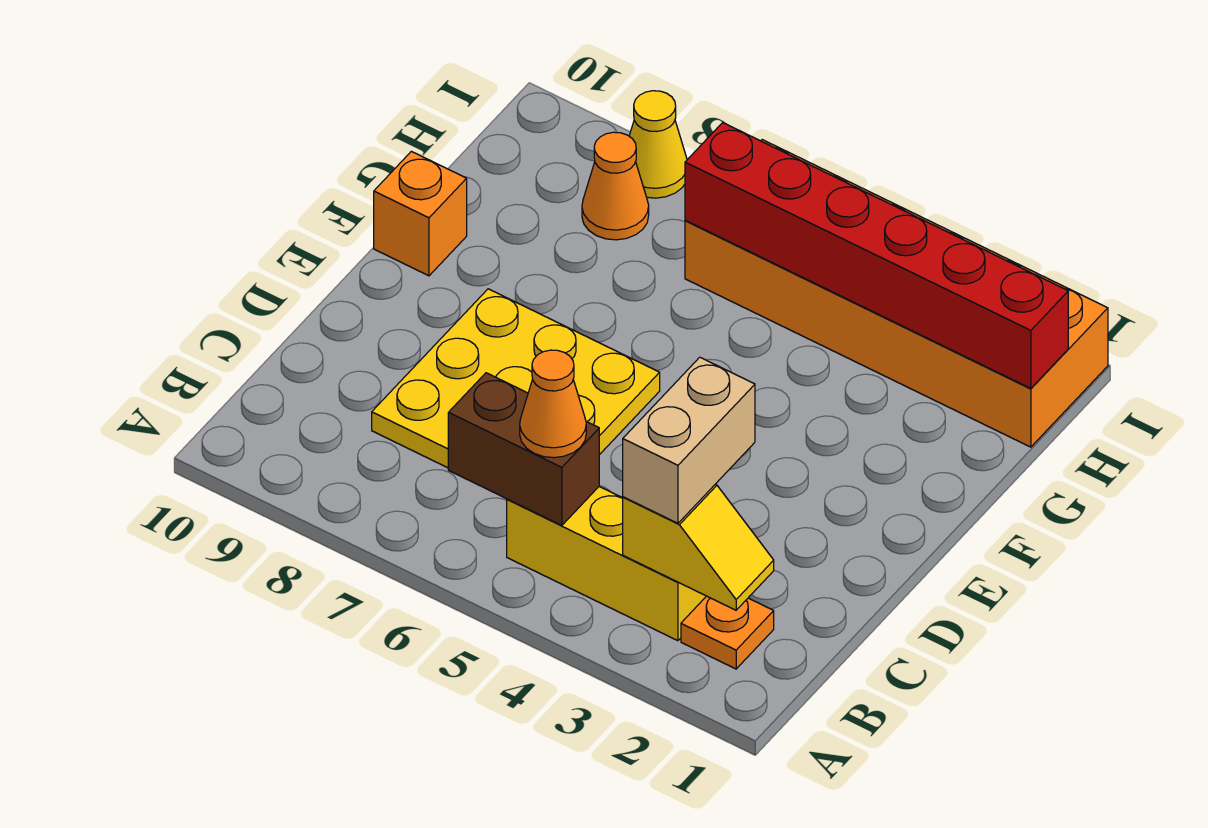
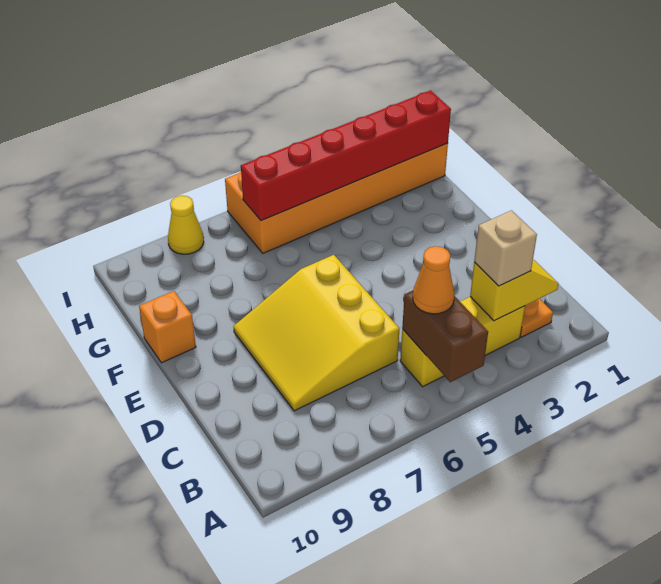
tan brick B3:C3 level 3 -> tan brick B3 level 3
brown brick B5:B6 level 2 -> brown brick A5:B5 level 2
yellow plate C6:E8 level 1 -> yellow slope C6:E8 level 1 top 6
orange cone H8 level 1 -> none

